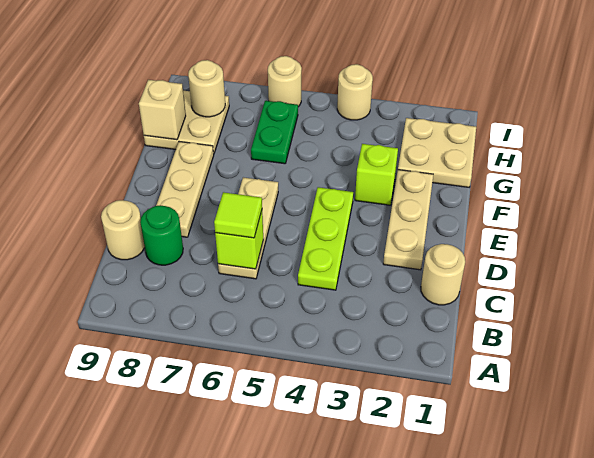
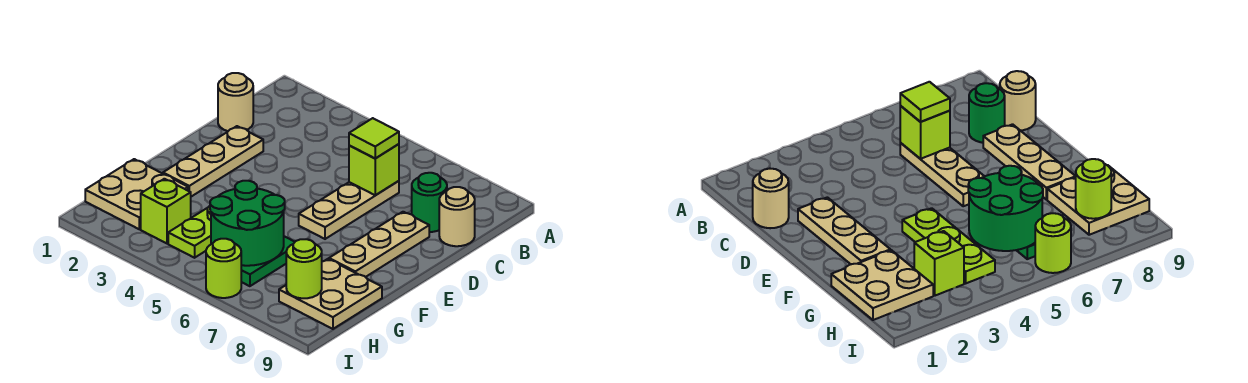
lime plate C4:E4 level 1 -> lime plate F4:H4 level 1
lime brick F3 level 1 -> lime brick H3 level 1
none -> green round brick G5:H6 level 2
tan brick G9 level 2 -> none
tan round brick H8 level 2 -> lime round brick H8 level 2
tan round brick I4 level 1 -> none
tan round brick I6 level 1 -> lime round brick I6 level 1

